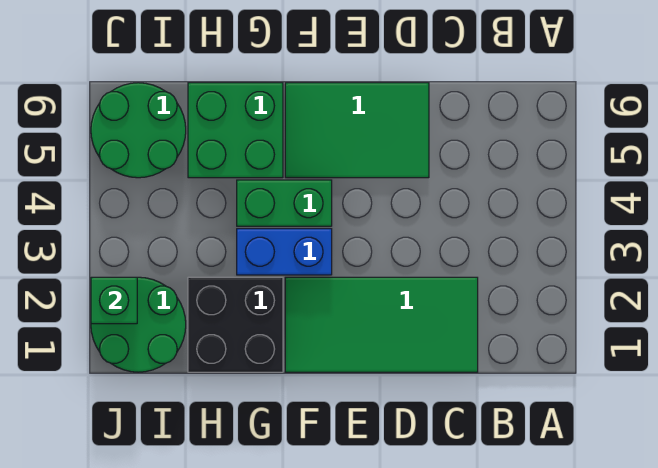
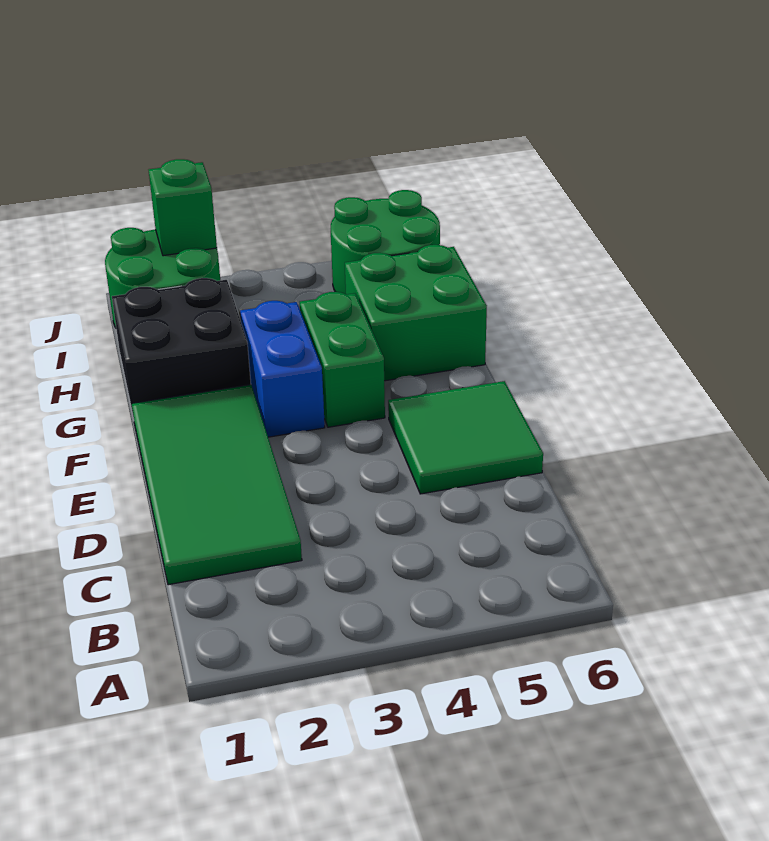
green tile D5:F6 level 1 -> green tile D5:E6 level 1

